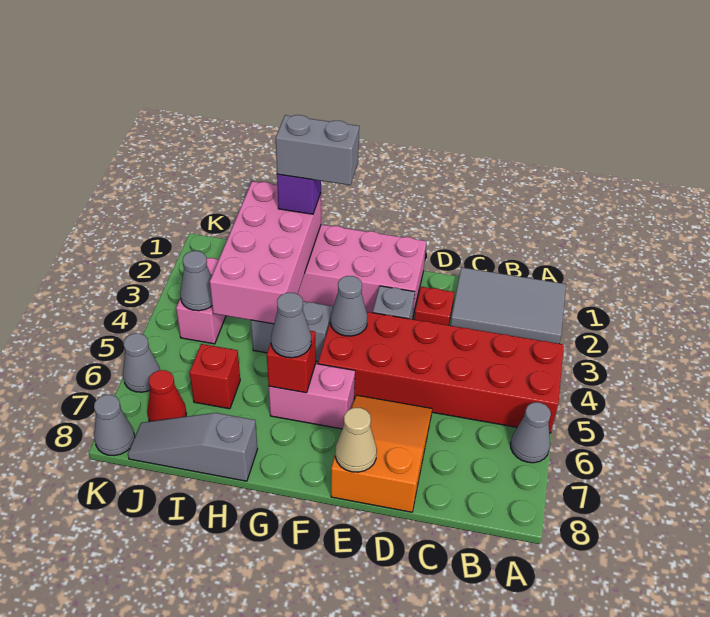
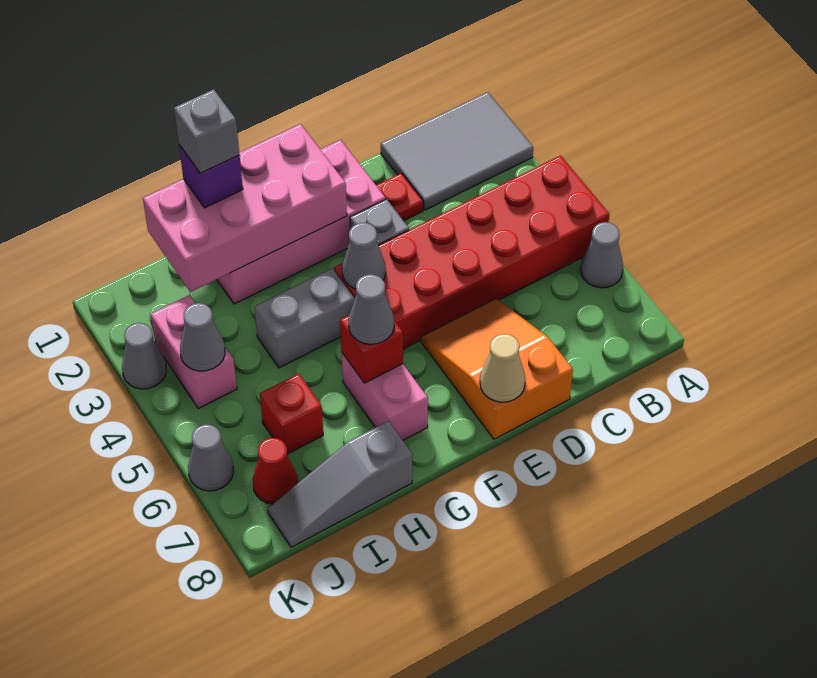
pink brick F6:G6 level 1 -> pink brick G6:G7 level 1
grey brick G1:H1 level 4 -> grey brick H1 level 4
pink brick H1:I4 level 2 -> pink brick F1:I2 level 2
grey cone K8 level 1 -> grey cone K3 level 1

